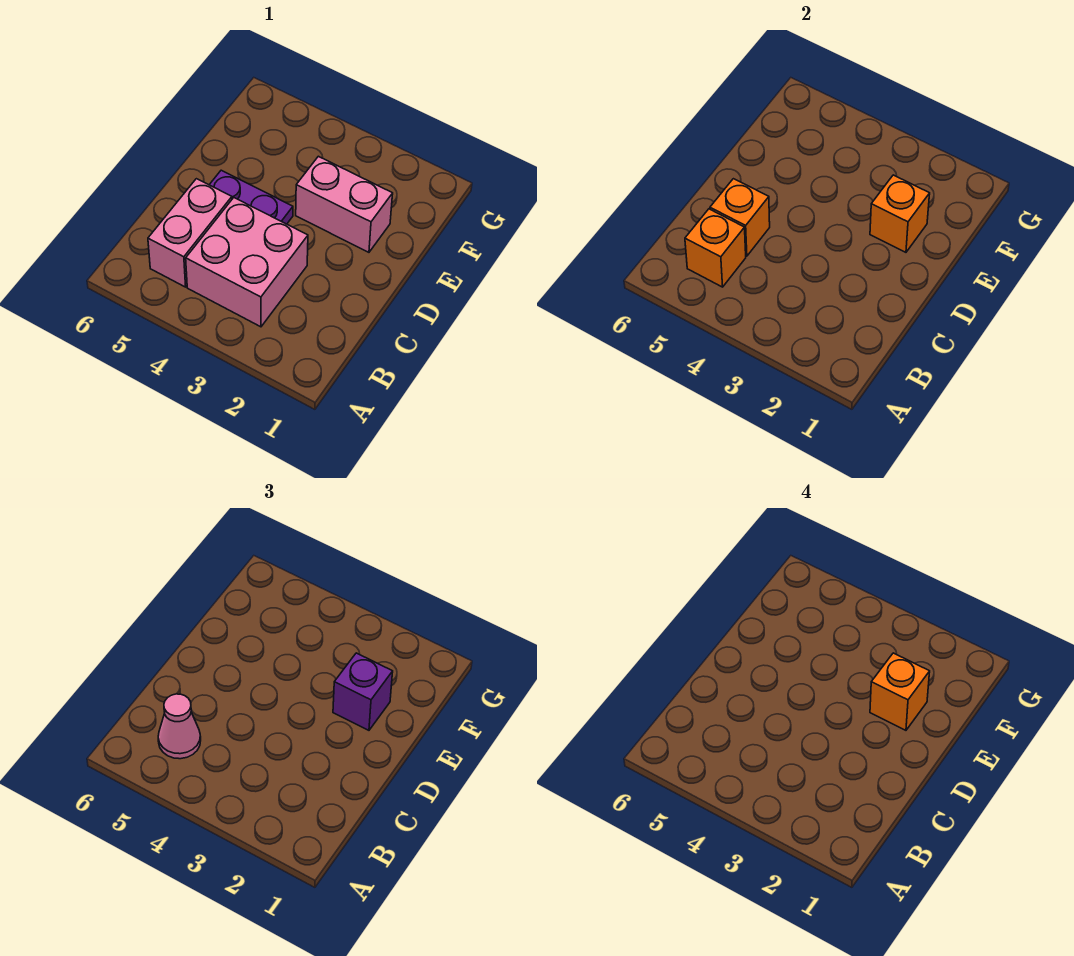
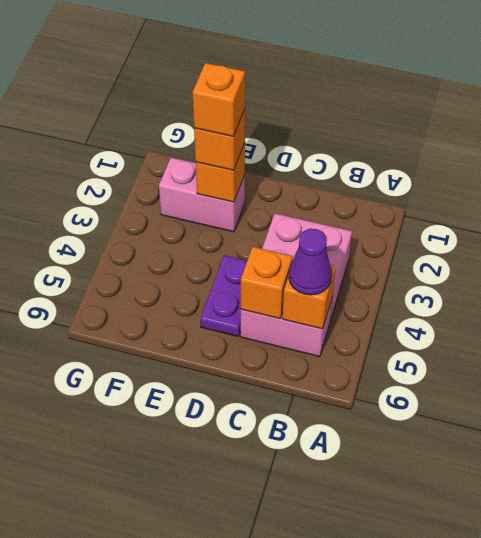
pink cone B5 level 3 -> purple cone B5 level 3
pink brick E2:E3 level 1 -> pink brick E2:F2 level 1
purple brick E2 level 3 -> orange brick E2 level 3

